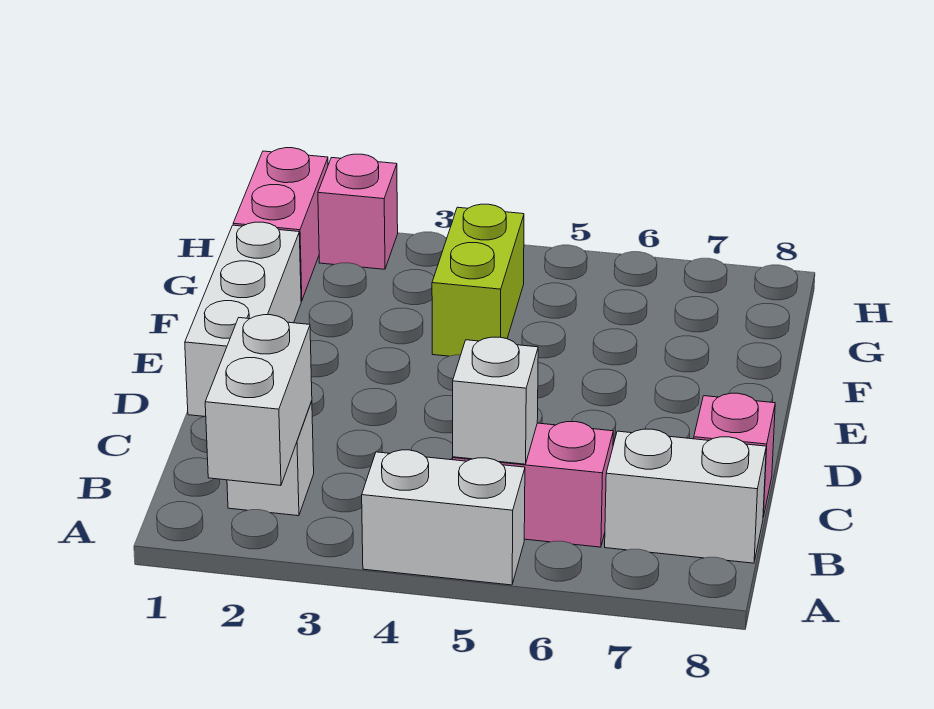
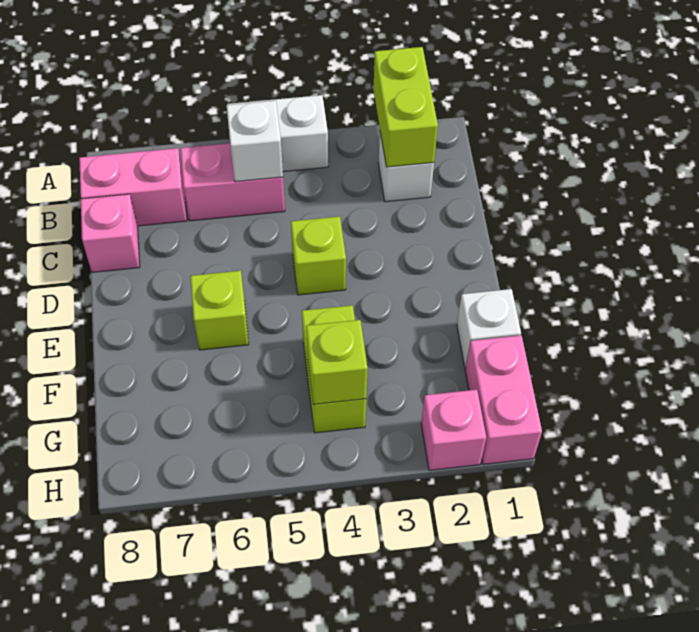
white brick A2:B2 level 2 -> lime brick A2:B2 level 2
white brick B7:B8 level 1 -> pink brick B7:B8 level 1
white brick D1:F1 level 1 -> white brick F1 level 1
none -> lime brick D4 level 1
none -> lime brick E6 level 1
none -> lime brick G4 level 2

